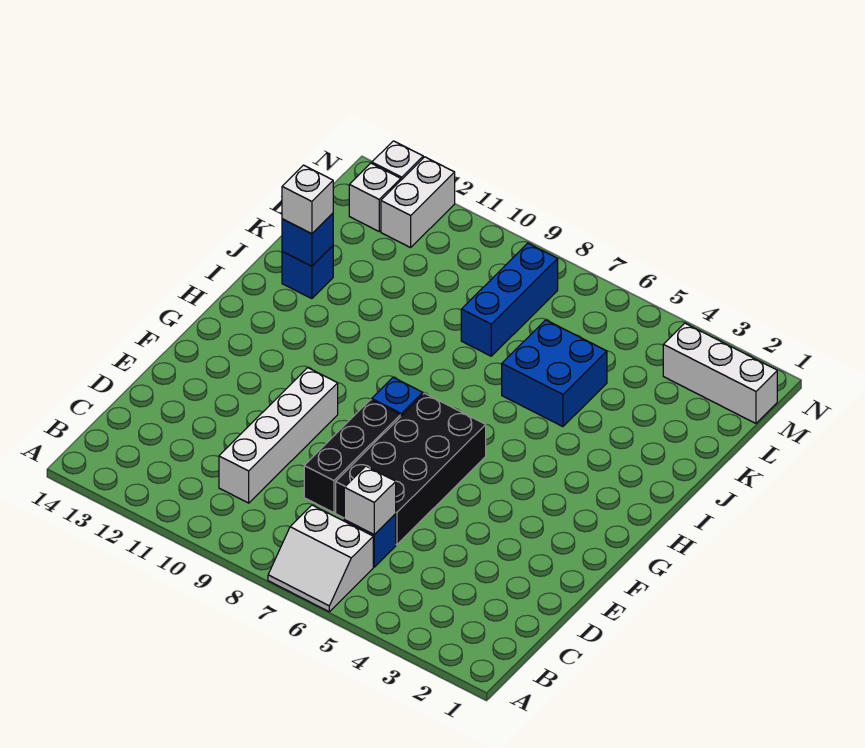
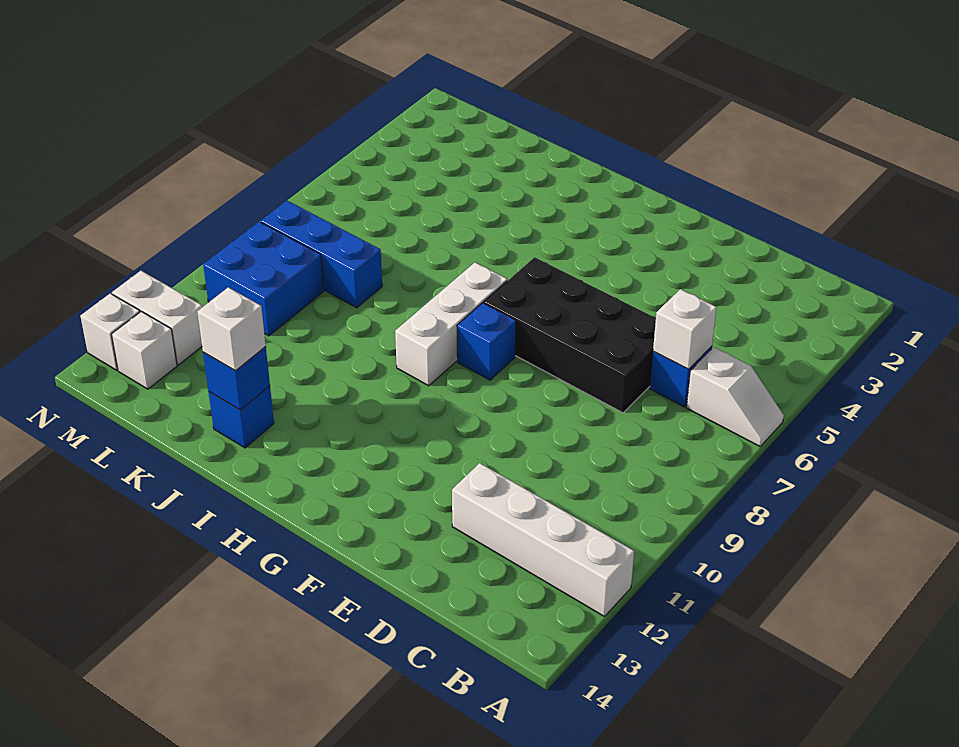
white slope A6:B7 level 1 top B -> white slope A6:B6 level 1 top B
white brick C10:F10 level 1 -> white brick A12:D12 level 1
black brick D8:F8 level 1 -> none
blue brick J5:K6 level 1 -> blue brick L9:M10 level 1
white brick M1:M3 level 1 -> white brick H7:H9 level 1

